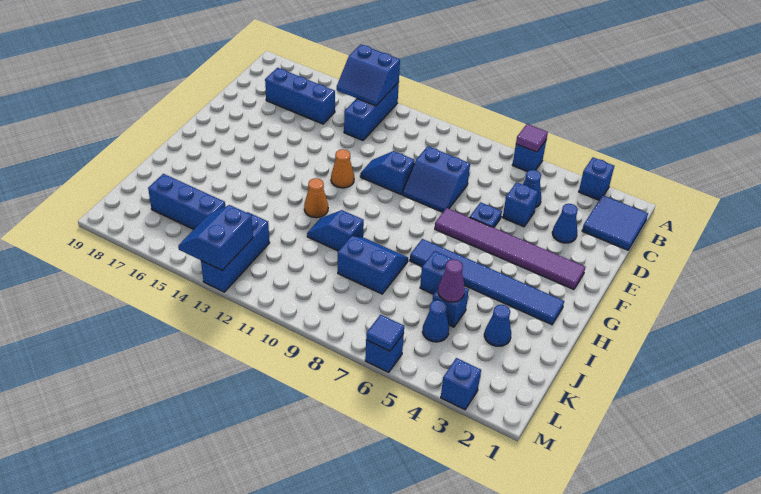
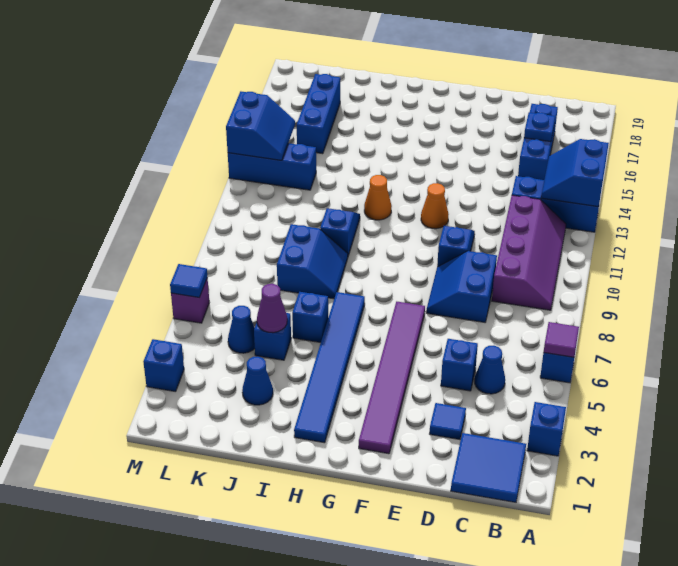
none -> purple slope B9:C12 level 1 top C
blue cone D3 level 1 -> blue tile D3 level 1
blue plate E6 level 1 -> blue plate C16 level 2
blue slope L13:M14 level 2 top 13 -> blue slope L13:M14 level 2 top M
blue brick M6 level 1 -> purple brick M6 level 1

